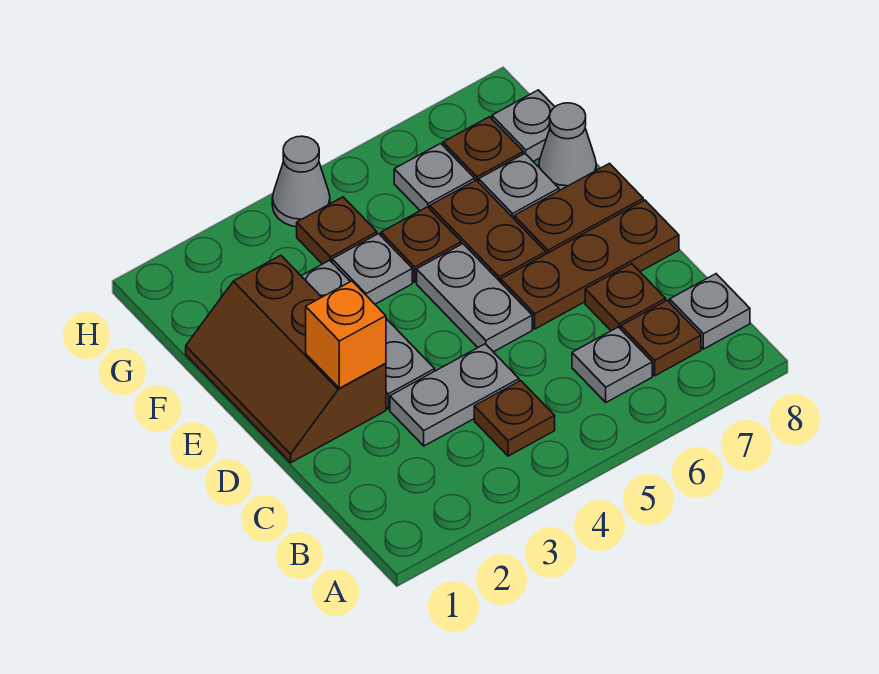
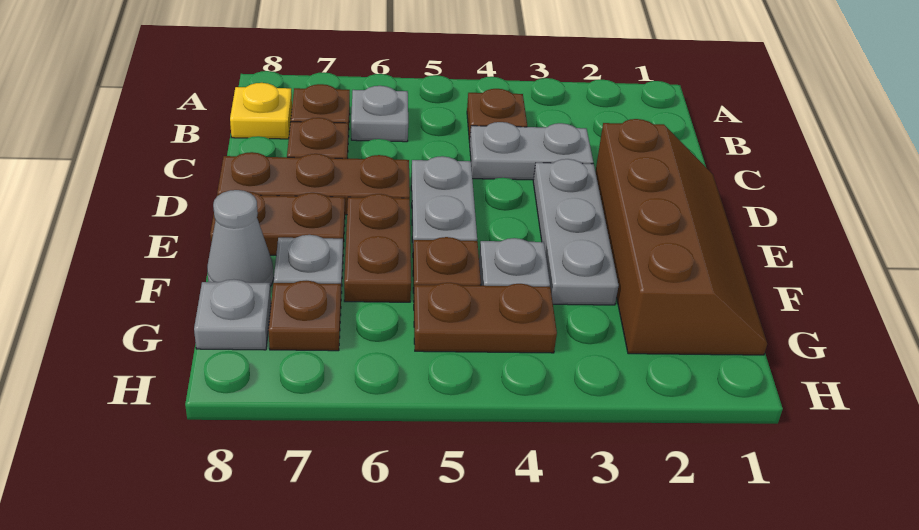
grey plate B8 level 1 -> yellow plate B8 level 1
brown slope D1:F2 level 1 top 2 -> brown slope D1:G2 level 1 top 2
orange brick D2 level 2 -> none
brown plate G4 level 1 -> brown plate G4:G5 level 1
grey plate G6 level 1 -> none
grey cone H4 level 1 -> none

